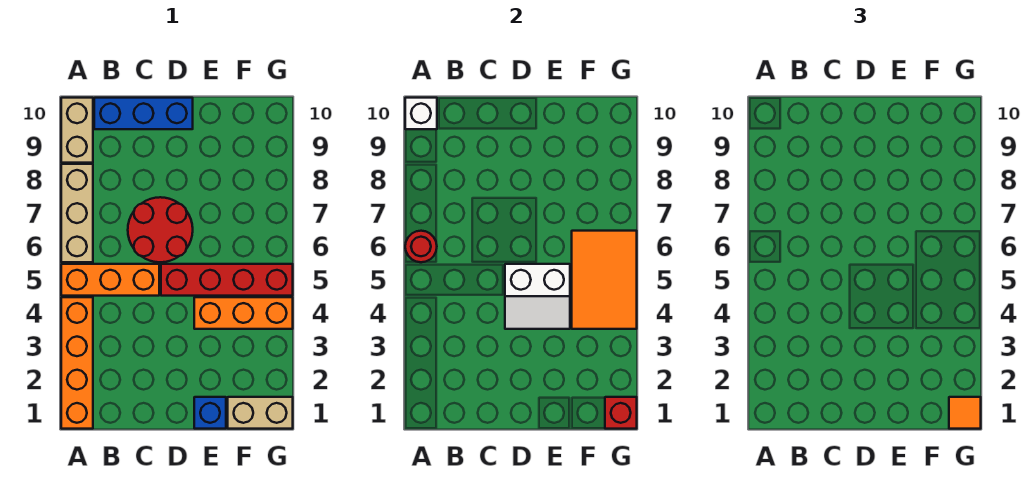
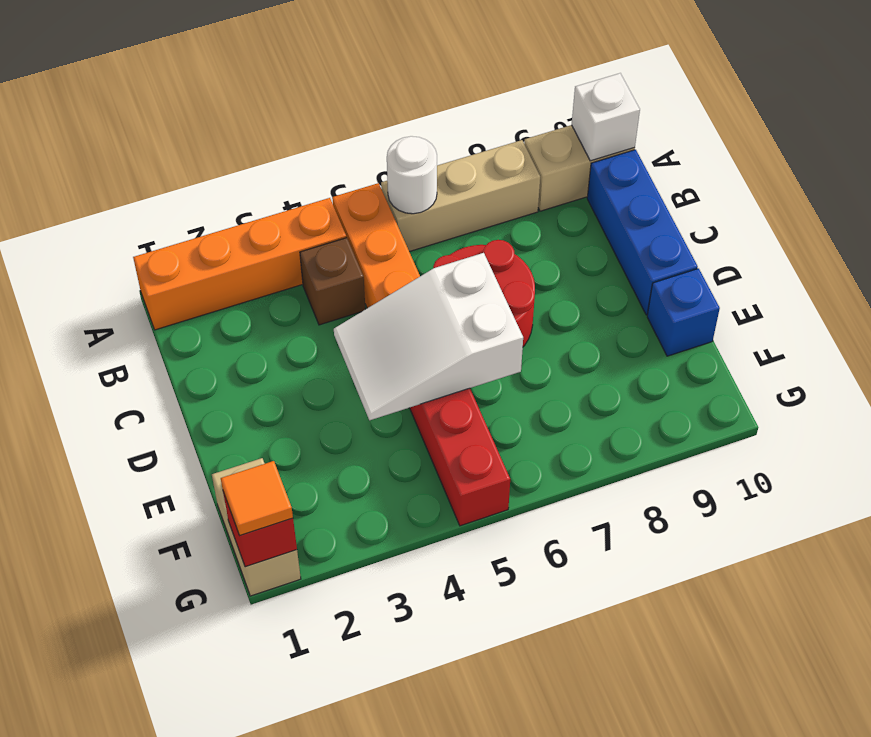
red round brick A6 level 2 -> white round brick A6 level 2
none -> brown brick B4 level 1
white slope D4:E5 level 2 top 5 -> white slope D4:E6 level 2 top 6
blue brick E1 level 1 -> blue brick E10 level 1
orange brick E4:G4 level 1 -> none
orange tile F4:G6 level 2 -> none

